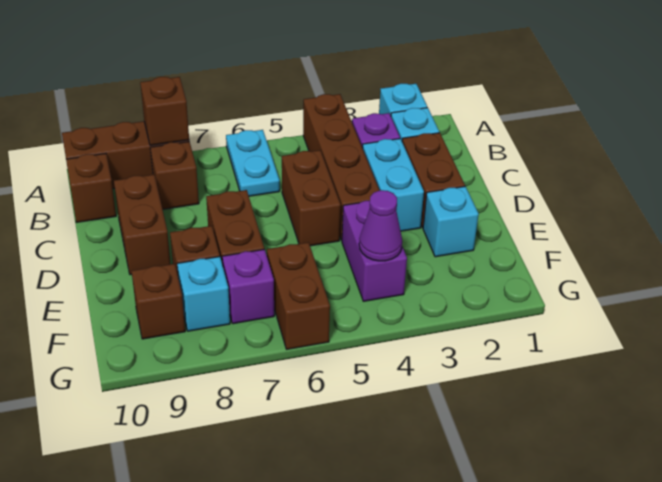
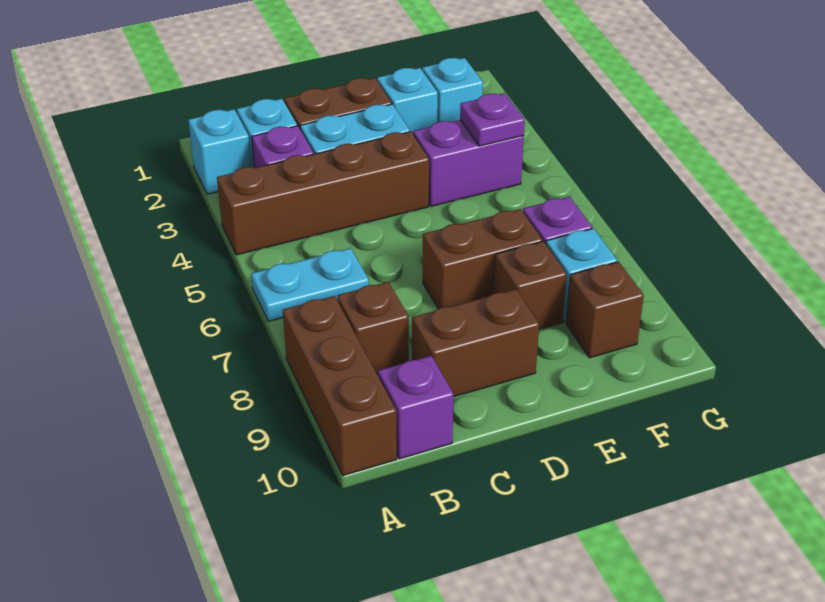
brown brick A8 level 2 -> none
brown brick B10 level 1 -> purple brick B10 level 1
brown brick C5:D5 level 1 -> none
none -> cyan brick F2 level 1
purple cone F4 level 2 -> purple plate F4 level 2
brown brick F6:G6 level 1 -> none

